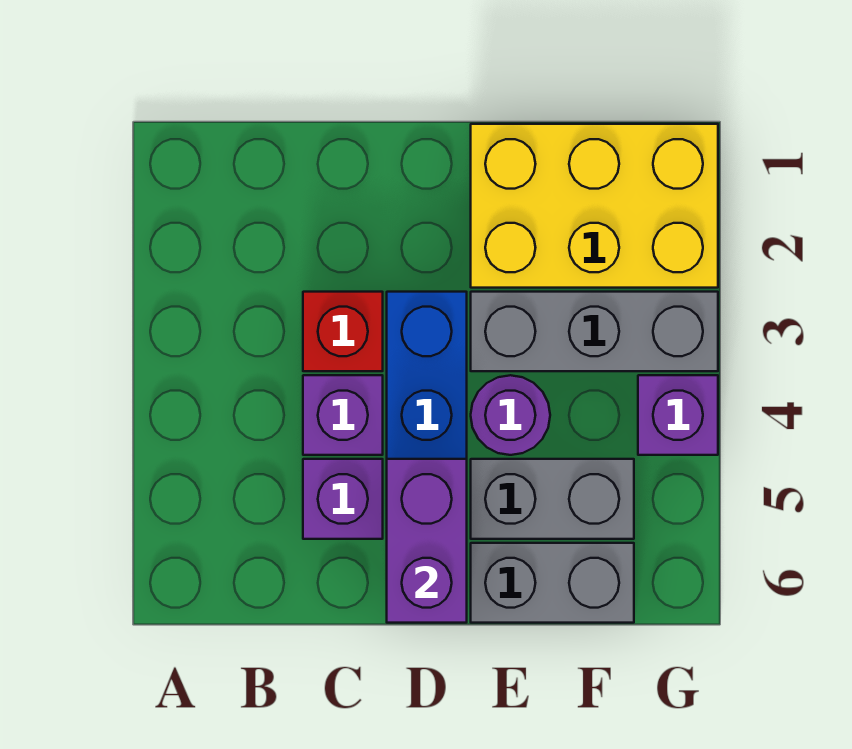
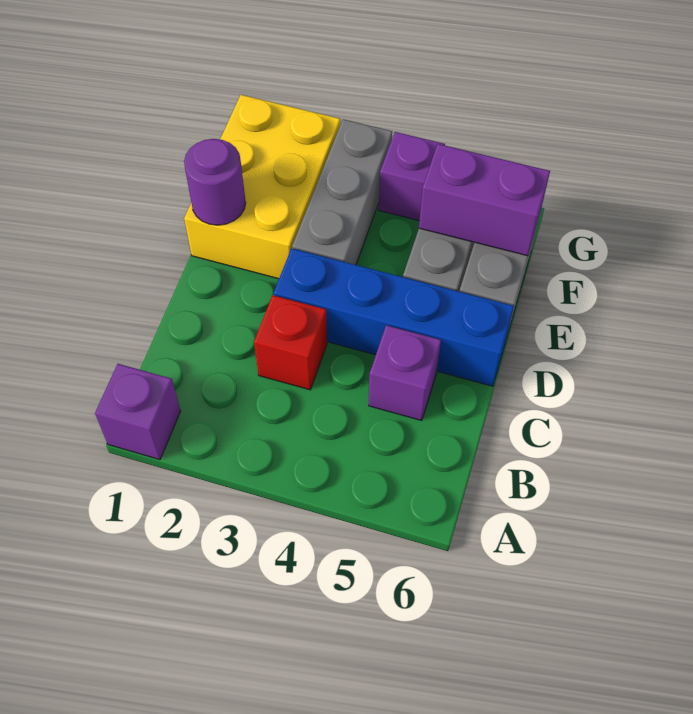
purple brick C4 level 1 -> purple brick A1 level 1
purple brick D5:D6 level 2 -> purple brick F5:F6 level 2
purple round brick E4 level 1 -> purple round brick E1 level 2

